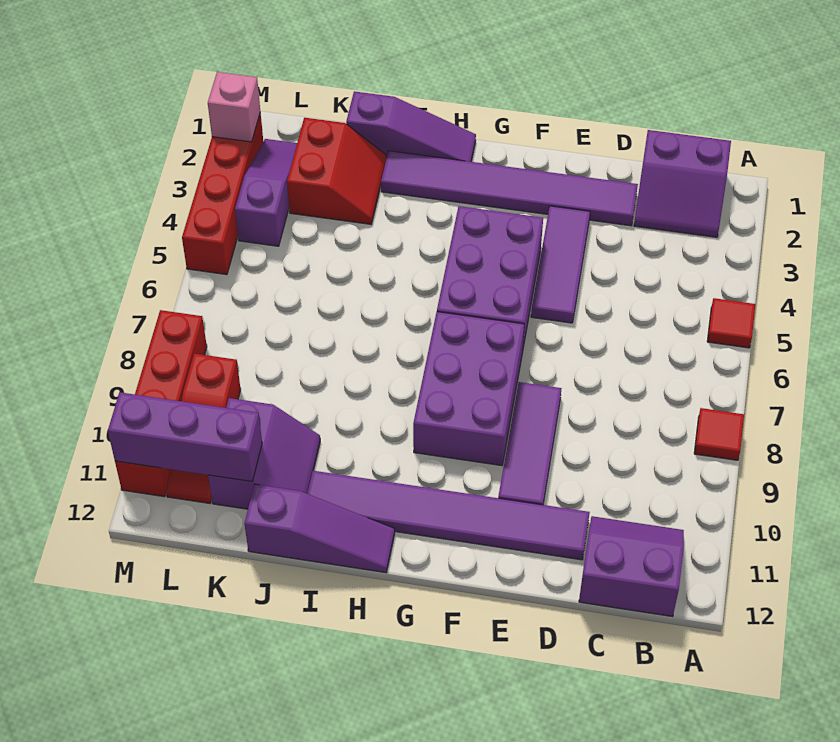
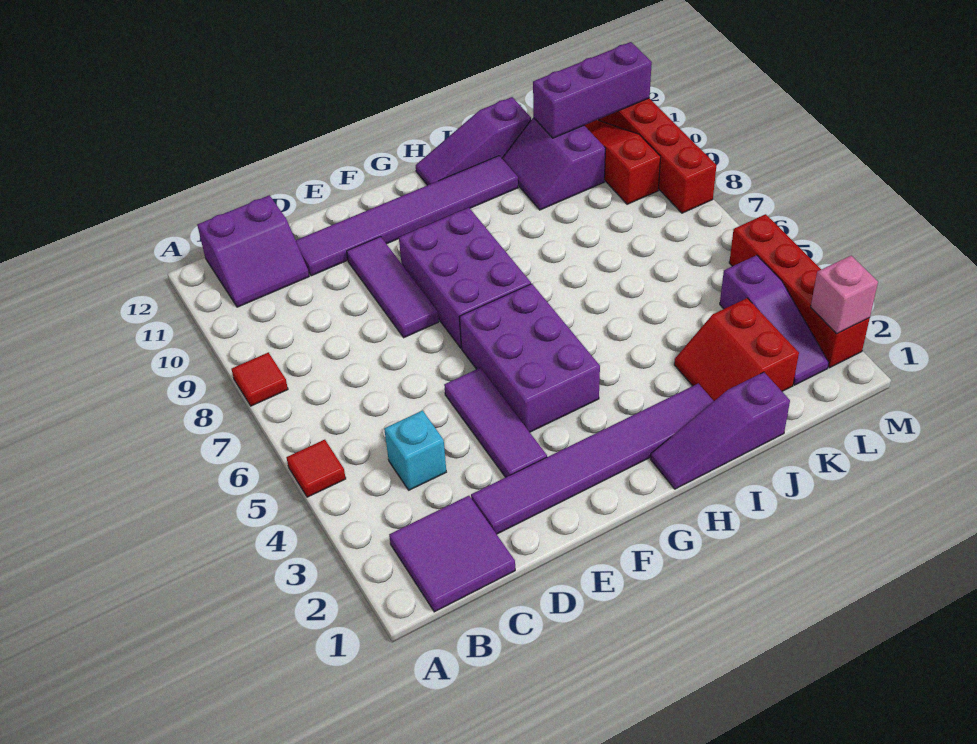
purple slope B1:C2 level 1 top 1 -> purple tile B1:C2 level 1
none -> cyan brick C4 level 1

